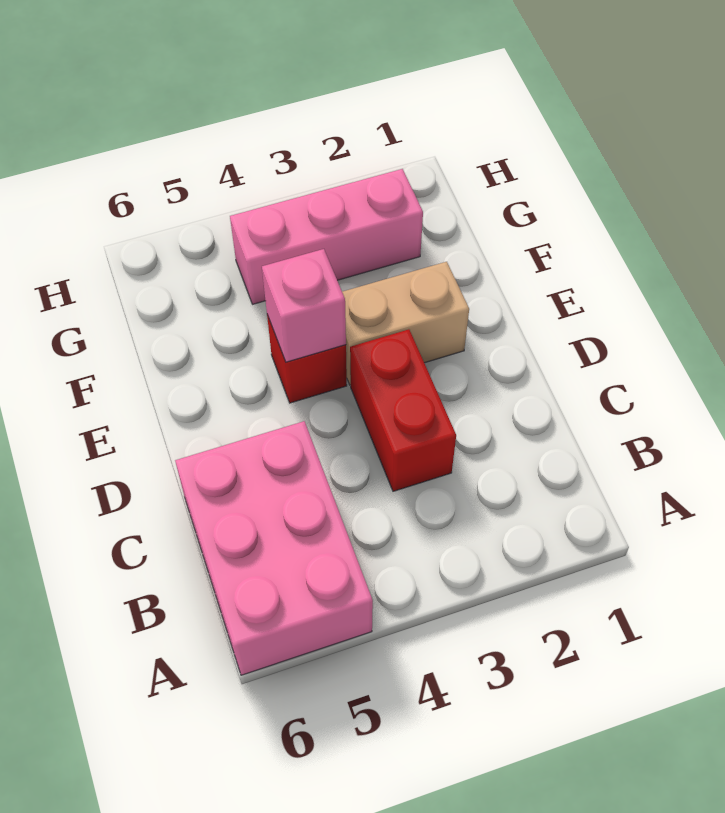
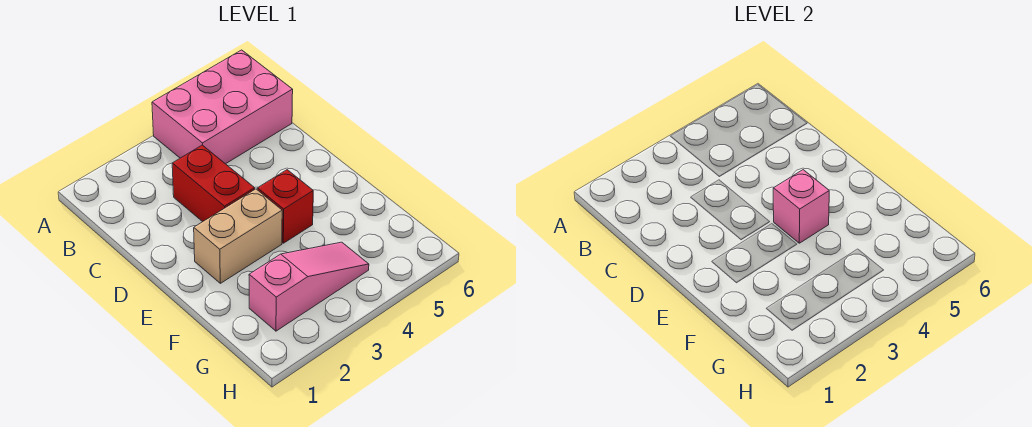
pink brick A5:C6 level 1 -> pink brick A4:B6 level 1
pink brick G2:G4 level 1 -> pink slope G2:G4 level 1 top 2

